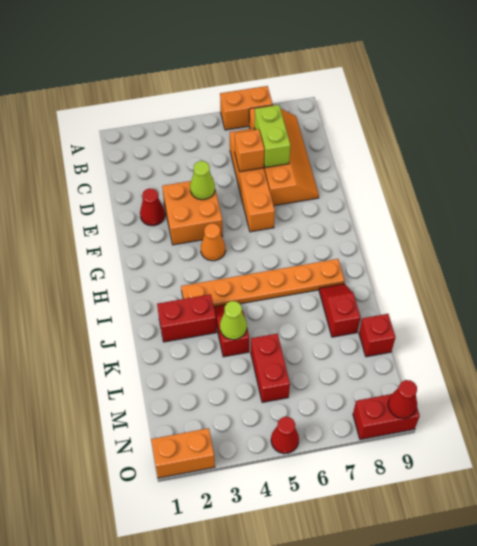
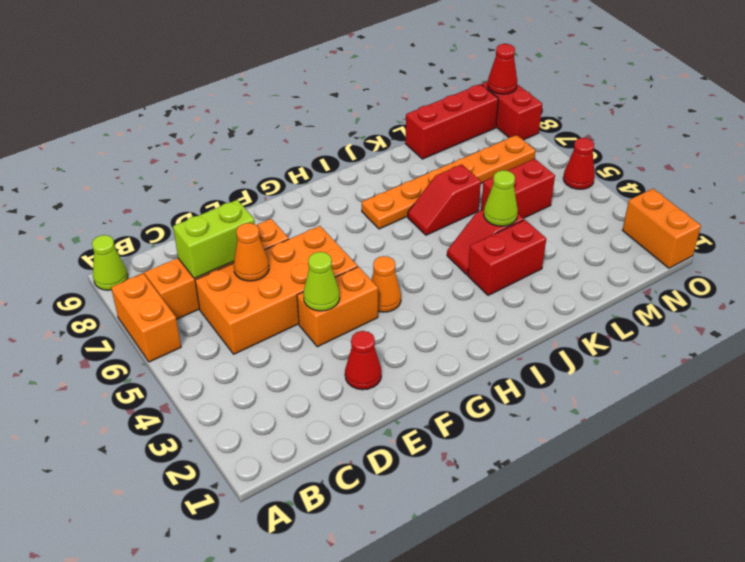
none -> lime cone A9 level 1
orange brick C6:F6 level 1 -> orange brick C5:F6 level 1
orange brick D6 level 2 -> orange cone D6 level 2
orange brick E3:F4 level 1 -> orange brick E4:F4 level 1
orange plate I3:I8 level 1 -> orange plate I7:N7 level 1
red brick J2:J3 level 1 -> red brick J3:K3 level 1
red slope J8:K8 level 1 top K -> red slope J6:K6 level 1 top K
red brick L9 level 1 -> red brick L9:N9 level 1

